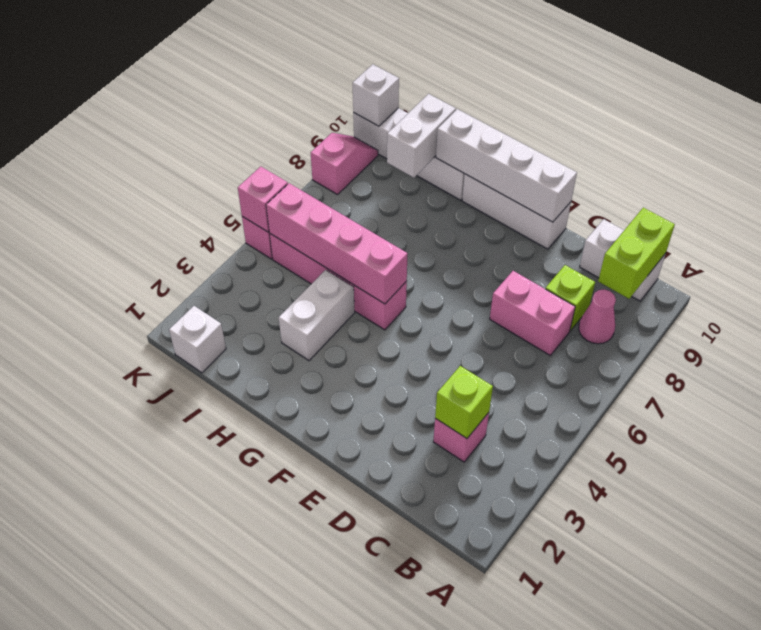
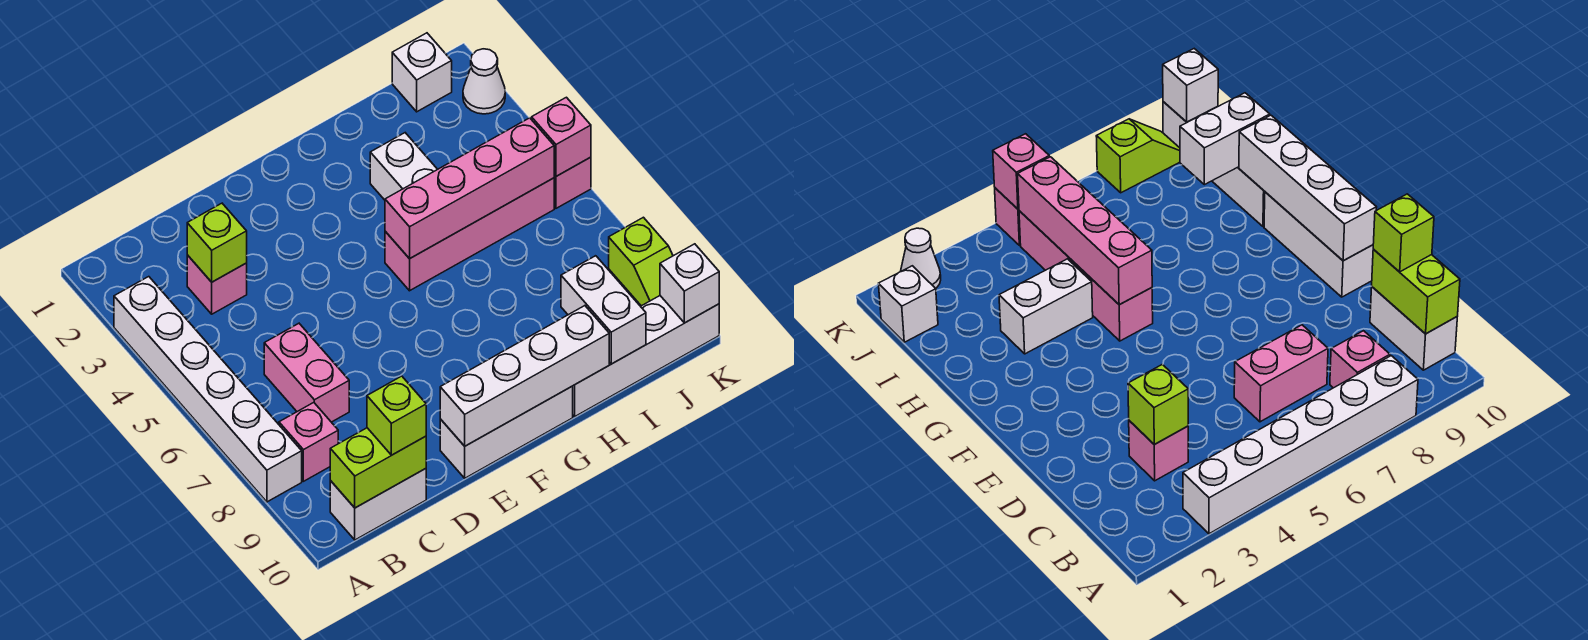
none -> white brick A3:A8 level 1
pink cone B8 level 1 -> pink brick B8 level 1
lime brick B9:B10 level 2 -> lime brick B10:C10 level 2
pink brick C7:D7 level 1 -> pink brick C6:C7 level 1
lime brick C8 level 1 -> lime brick C10 level 3
none -> white cone K2 level 1
pink slope K8:K9 level 1 top 8 -> lime slope K8:K9 level 1 top 8

